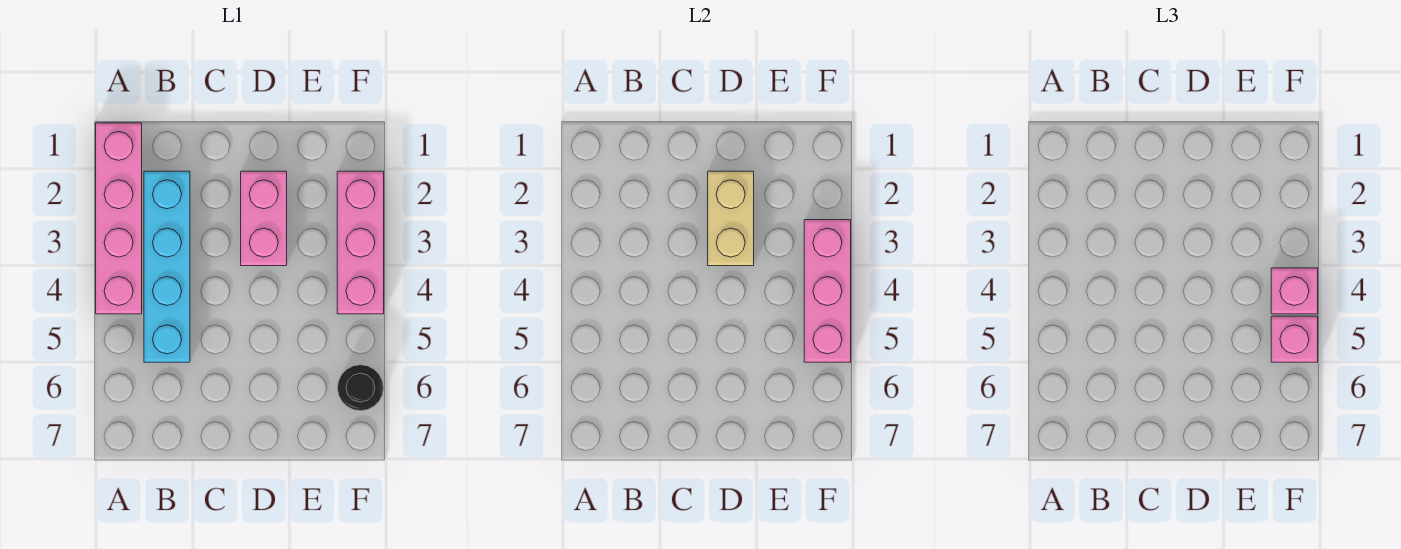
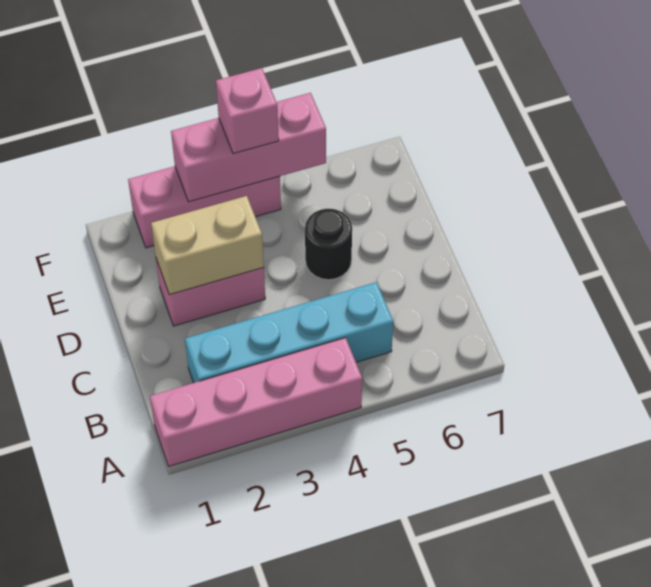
pink brick F5 level 3 -> none
black round brick F6 level 1 -> black round brick D5 level 1

